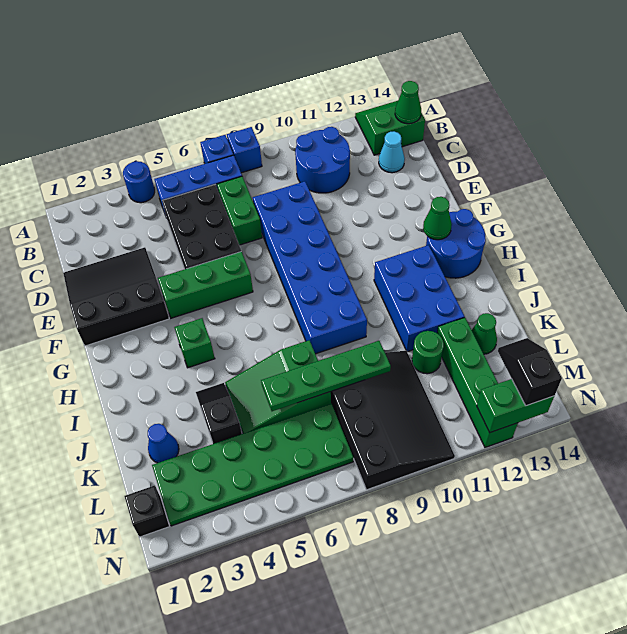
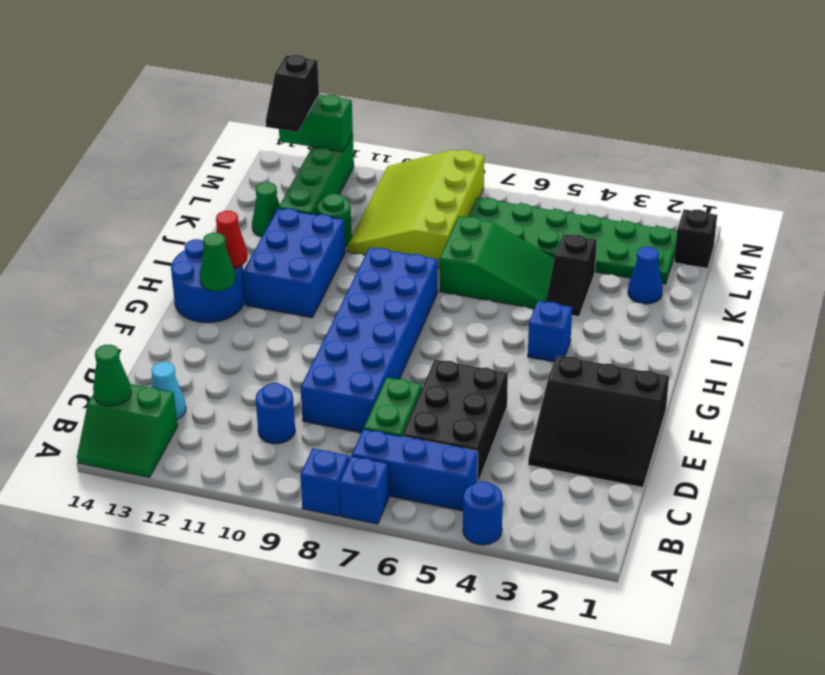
blue round brick B10:C11 level 1 -> blue round brick C10 level 1
green brick F4:F6 level 1 -> none
green brick H4 level 1 -> blue brick H4 level 1
none -> red cone H13 level 2
green plate K6:K9 level 2 -> none
black slope K8:N10 level 1 top 8 -> lime slope K8:N10 level 1 top 8

